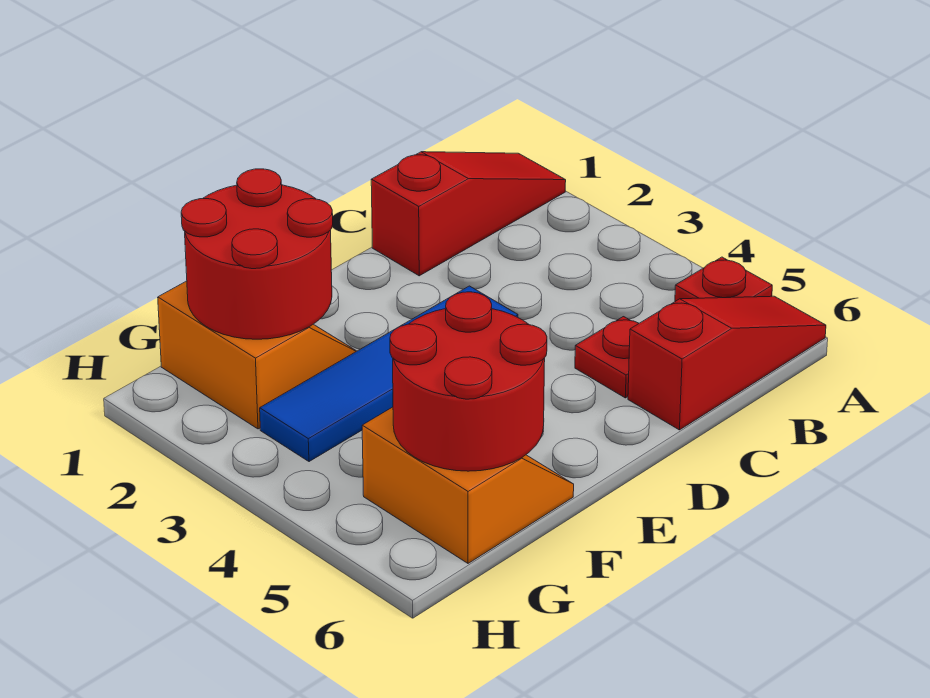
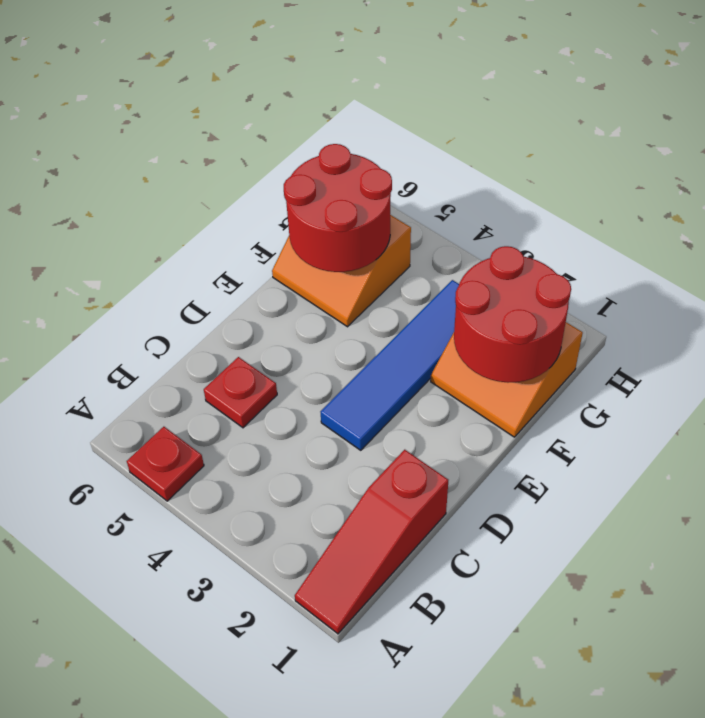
red slope A6:C6 level 1 top C -> none

